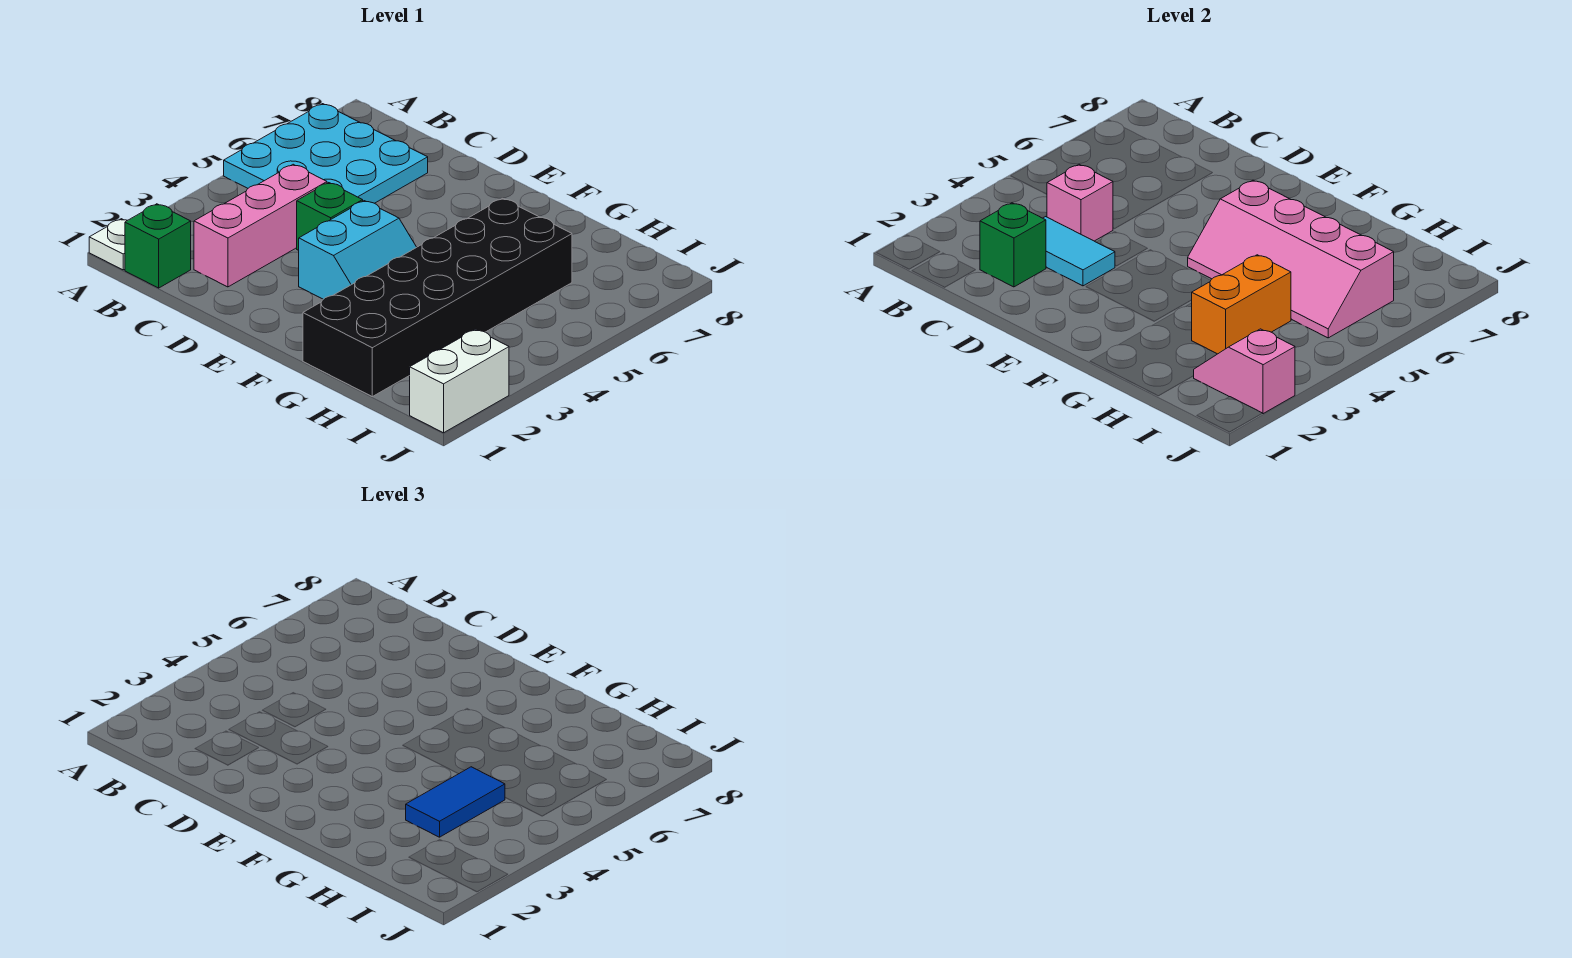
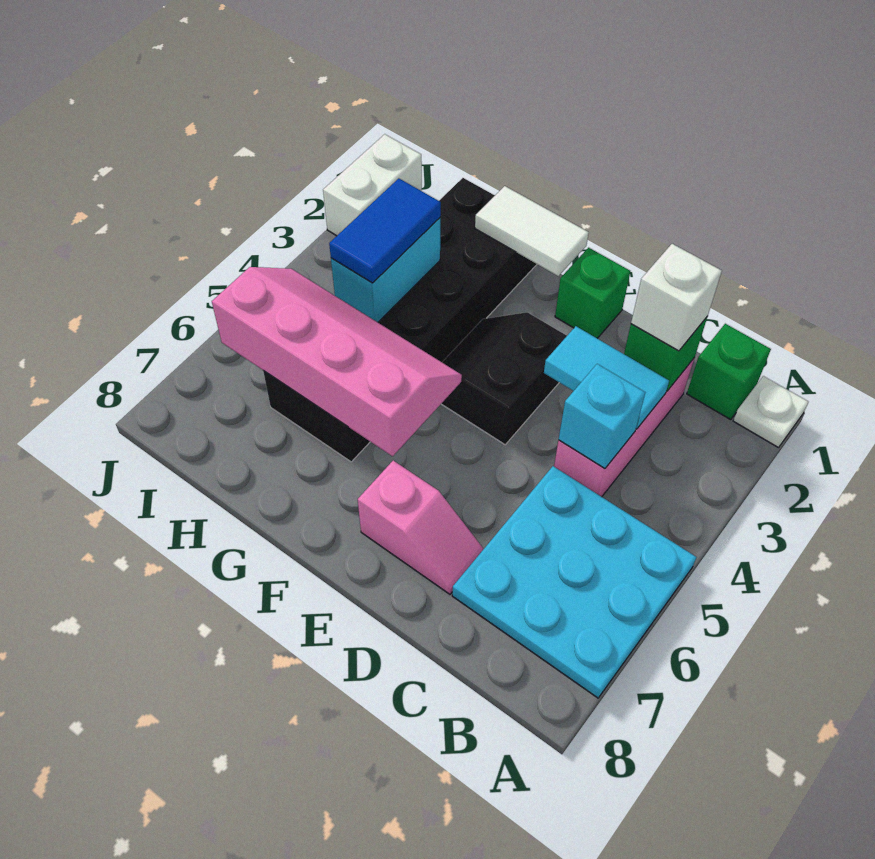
none -> white brick C2 level 3
pink brick C4 level 2 -> cyan brick C4 level 2
green brick D4 level 1 -> green brick E1 level 1
cyan slope E3:F4 level 1 top E -> black slope E3:F4 level 1 top E
none -> white tile F1:G1 level 2
orange brick H3:H4 level 2 -> cyan brick H3:H4 level 2
pink slope I2:J2 level 2 top J -> pink slope D7:E7 level 1 top E

